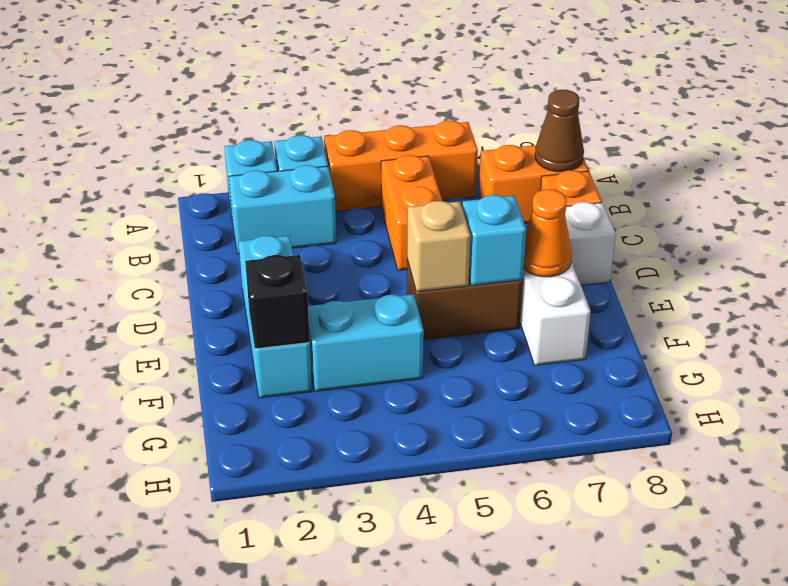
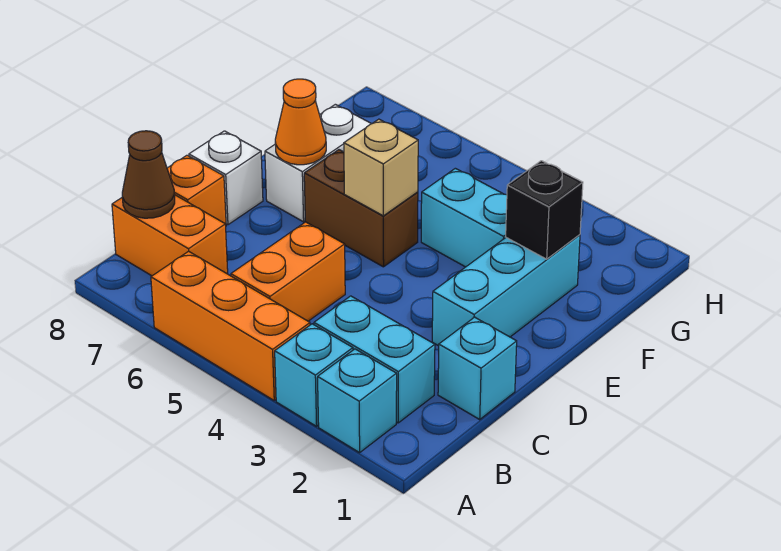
cyan brick E6 level 2 -> cyan brick C1 level 1

